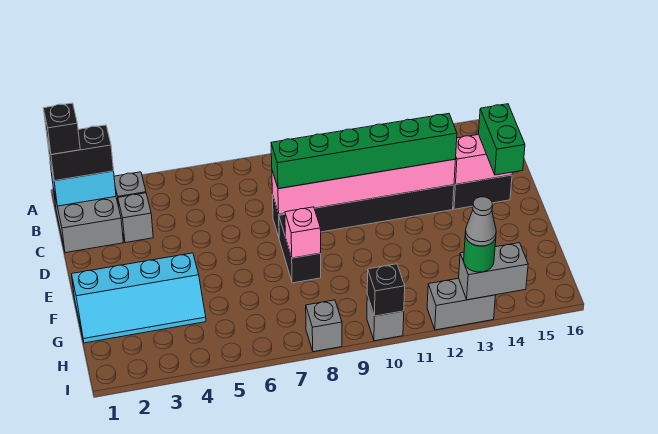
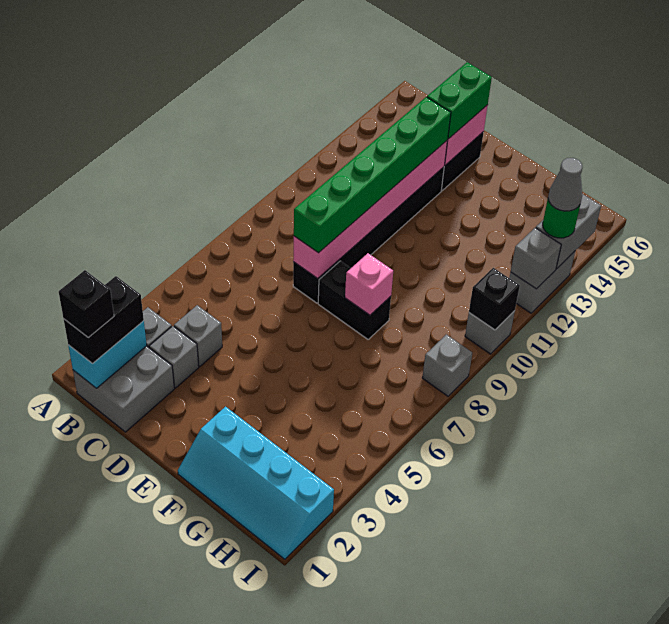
none -> grey brick C4 level 1
green brick D15:E15 level 3 -> green brick D14:D15 level 3
cyan slope F1:G4 level 1 top F -> cyan slope F1:I2 level 1 top 2
none -> grey brick I12 level 2

